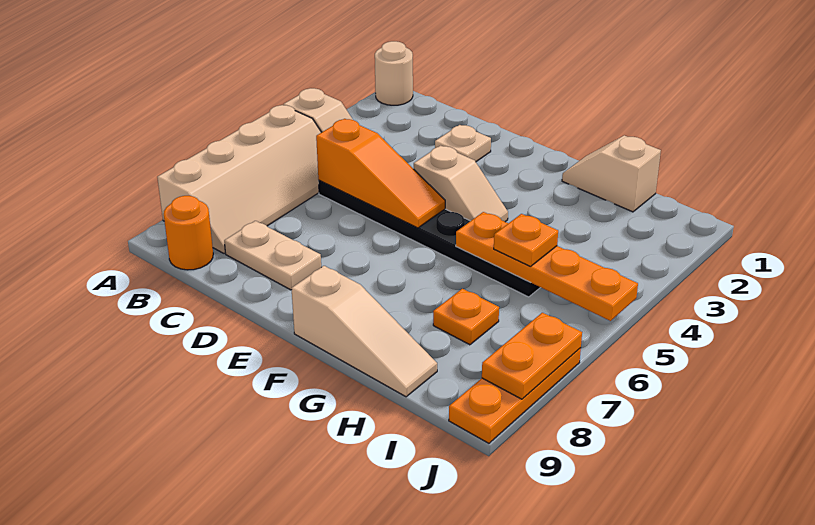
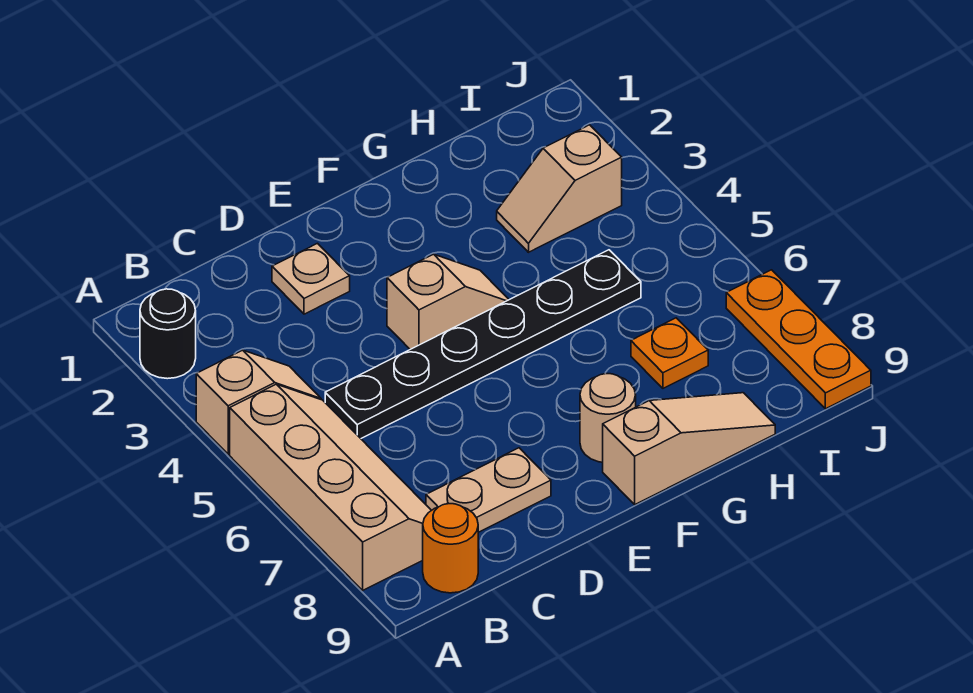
tan round brick A1 level 1 -> tan round brick F8 level 1
none -> black round brick A2 level 1
orange slope C5:E5 level 2 top C -> none
tan slope G1:H1 level 1 top H -> tan slope H3:I3 level 1 top I
orange plate G5:J5 level 2 -> none
orange plate H5 level 3 -> none
orange plate J7:J8 level 2 -> none

